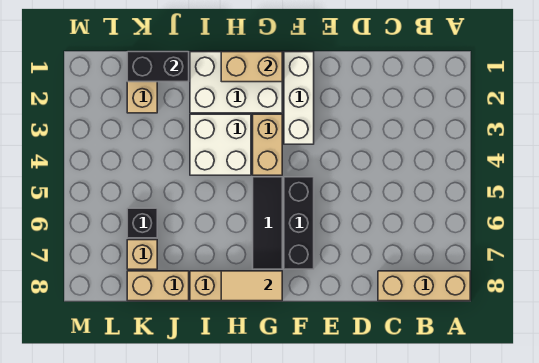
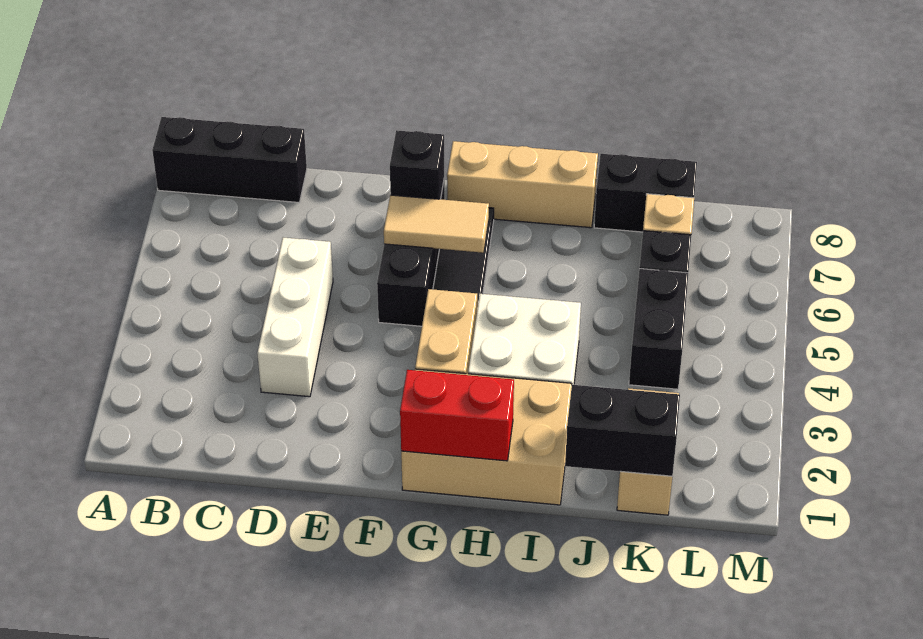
tan brick A8:C8 level 1 -> black brick A8:C8 level 1
white brick F1:F3 level 1 -> white brick D3:D5 level 1
none -> black brick F7 level 2
white brick G1:I2 level 1 -> tan brick G1:I2 level 1
tan brick G1:H1 level 2 -> red brick G1:H1 level 2
tan tile G8:H8 level 2 -> tan tile F6:G6 level 2
tan brick J8:K8 level 1 -> black brick J8:K8 level 1
none -> black brick K4:K5 level 1

